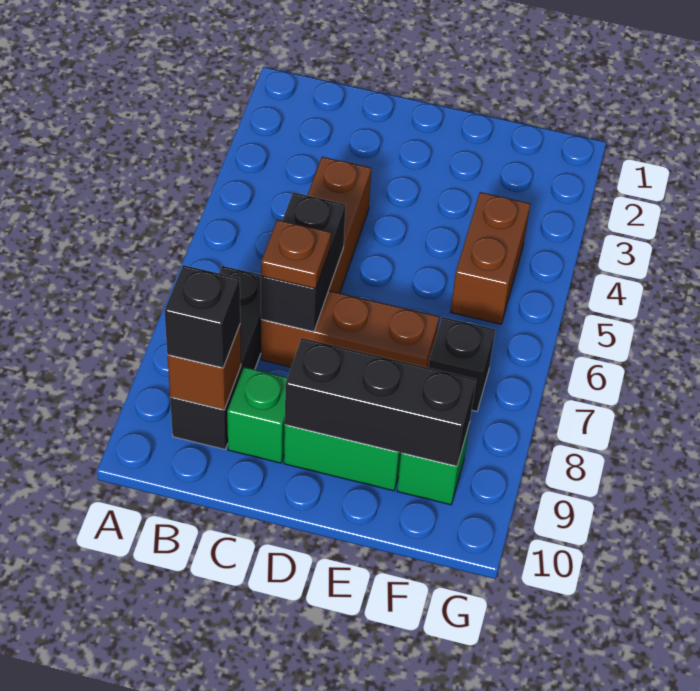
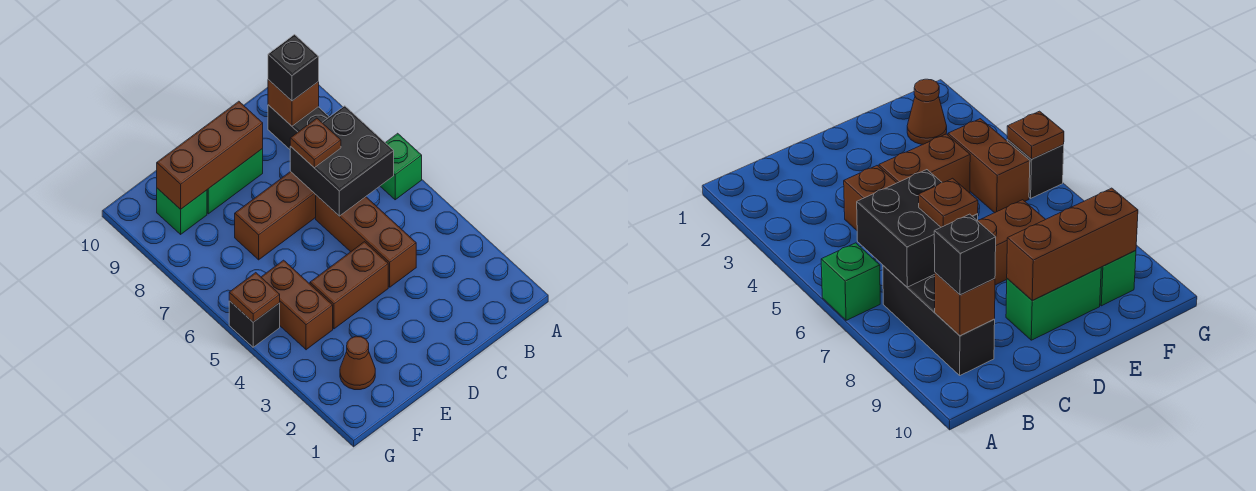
black brick C6:C7 level 2 -> black brick B6:C7 level 2
green brick C9 level 1 -> green brick A6 level 1
none -> brown brick D4:E4 level 1
black brick D9:F9 level 2 -> brown brick D9:F9 level 2
none -> brown cone F2 level 1
black brick F7 level 1 -> black brick G5 level 1
none -> brown plate G5 level 2

